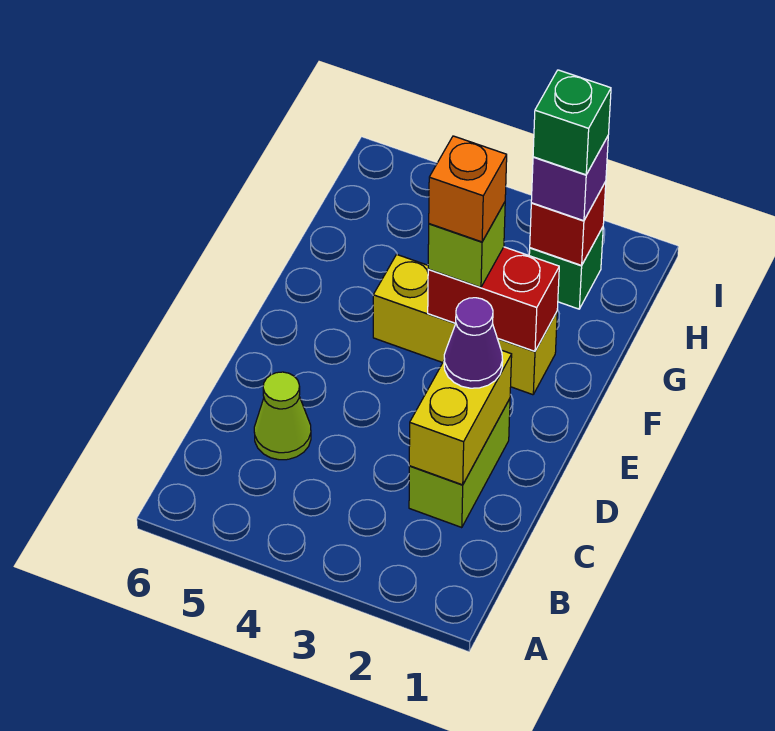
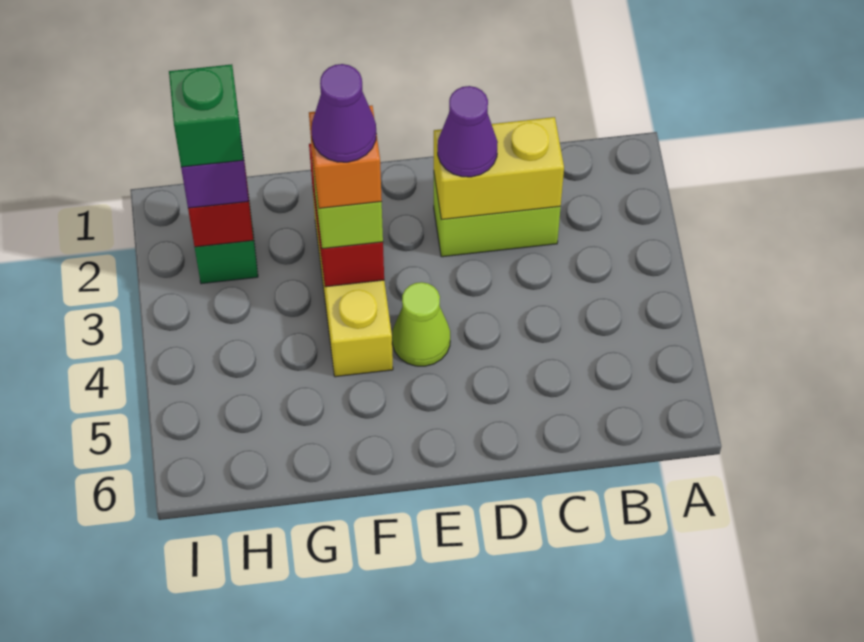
lime cone C5 level 1 -> lime cone E4 level 1
none -> purple cone F3 level 5

